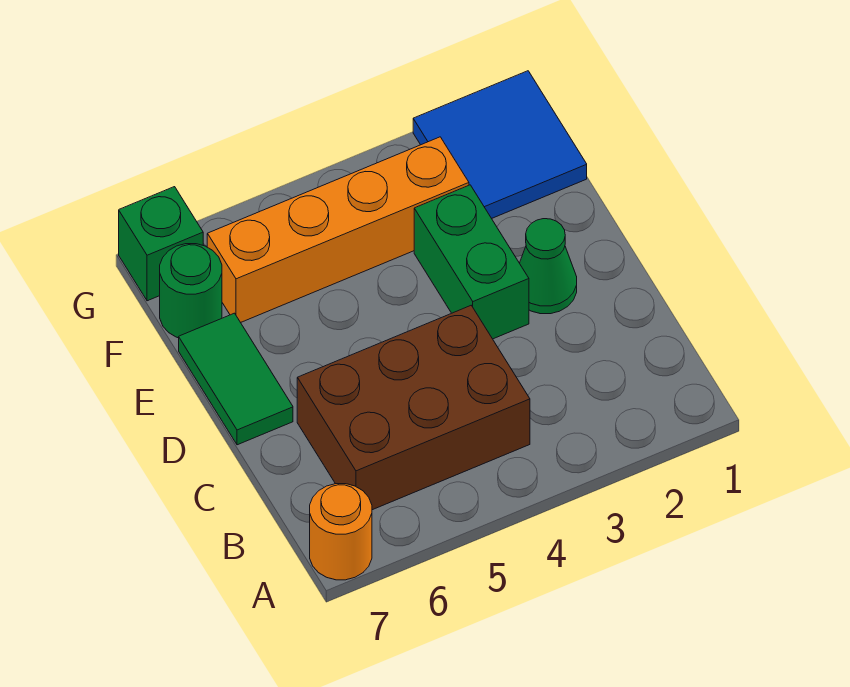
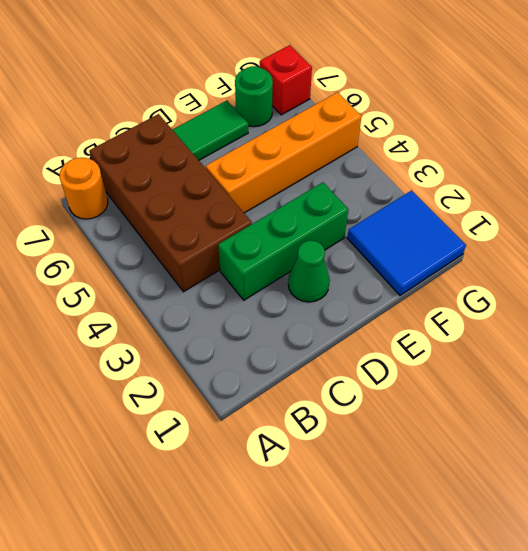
brown brick B4:C6 level 1 -> brown brick B4:C7 level 1
green brick D3:E3 level 1 -> green brick C3:E3 level 1
orange brick F3:F6 level 1 -> orange brick D5:G5 level 1
green brick G7 level 1 -> red brick G7 level 1

